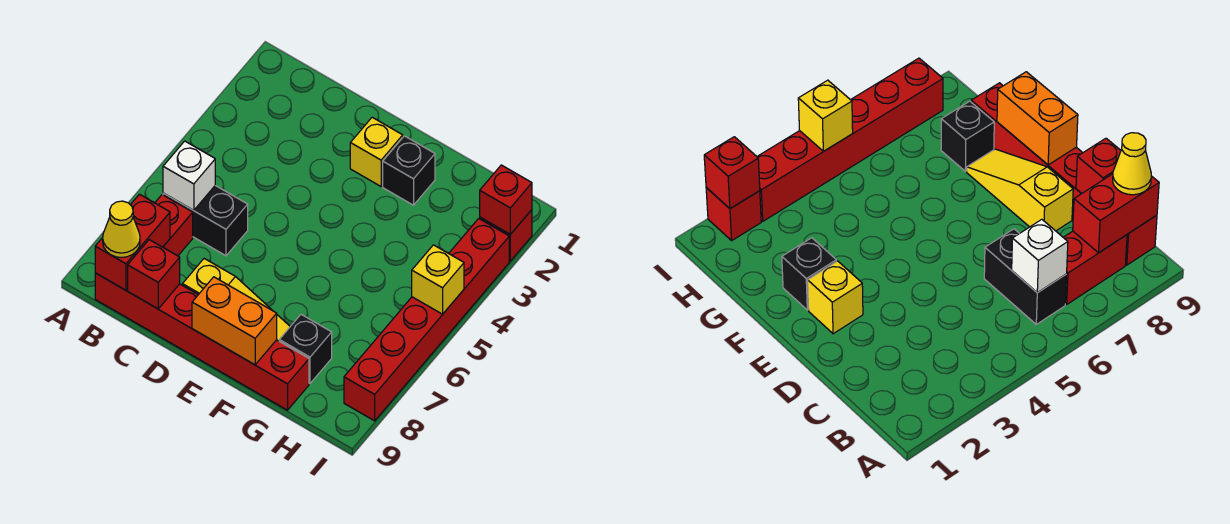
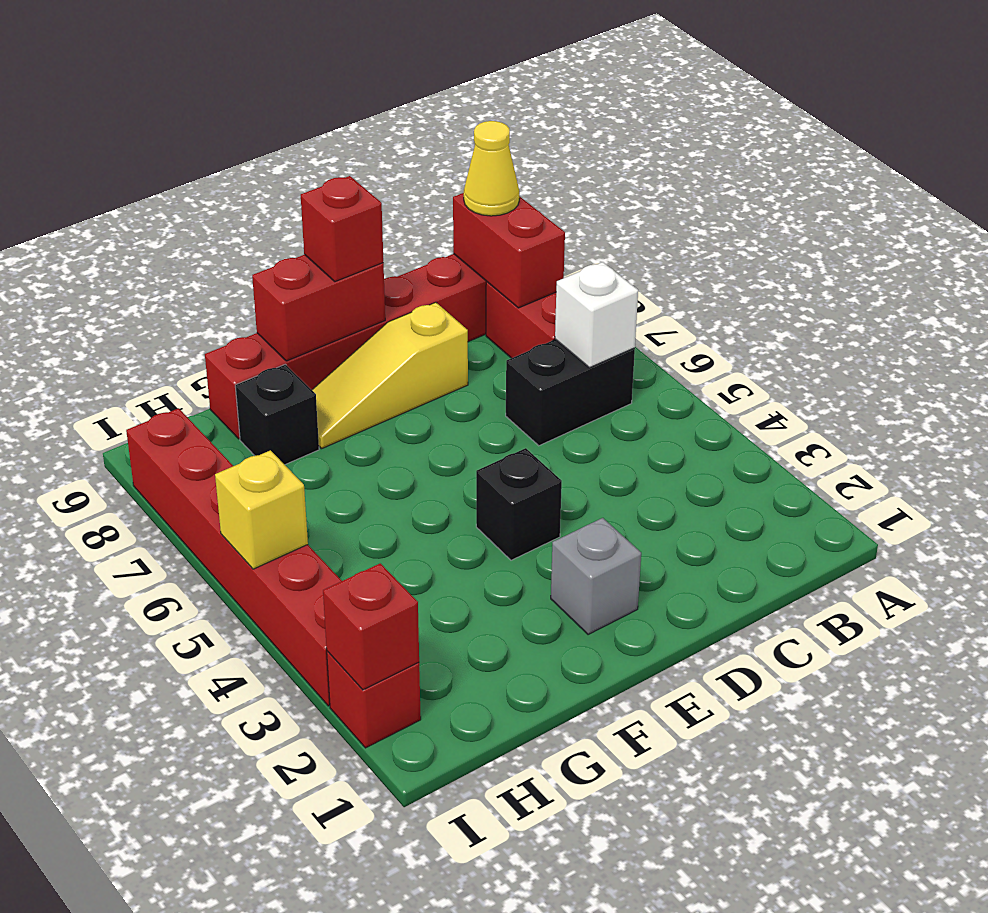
red brick C9 level 2 -> red brick E9 level 3
yellow brick E2 level 1 -> grey brick E2 level 1
orange brick E9:F9 level 2 -> red brick E9:F9 level 2
black brick F2 level 1 -> black brick E4 level 1

